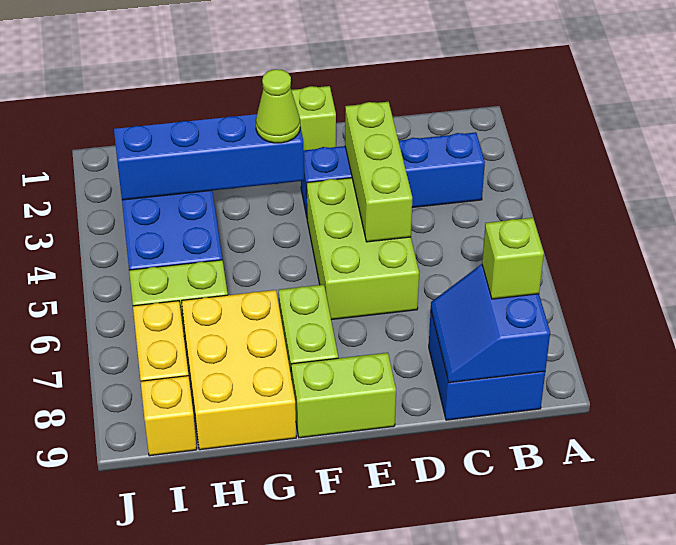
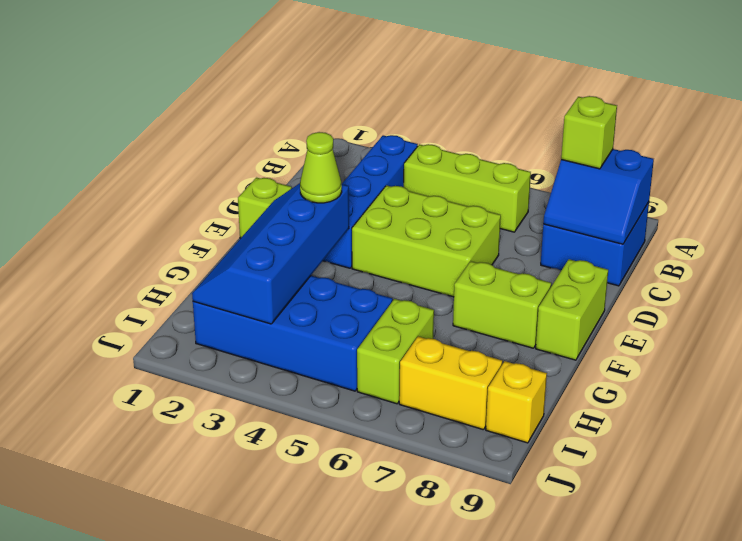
lime brick D3:D5 level 2 -> lime brick B4:B6 level 1
yellow brick G7:H9 level 1 -> none

